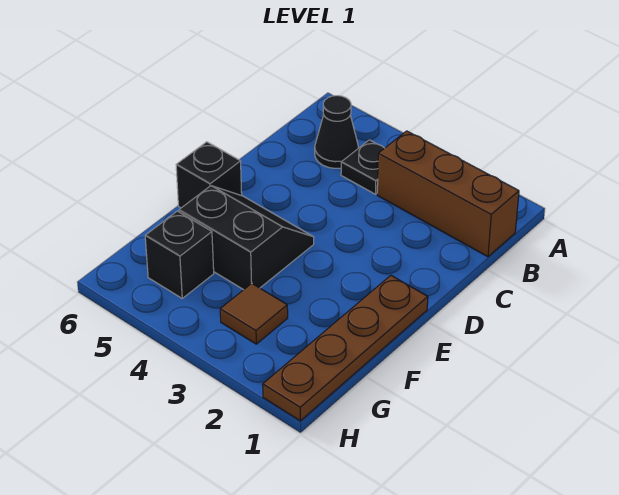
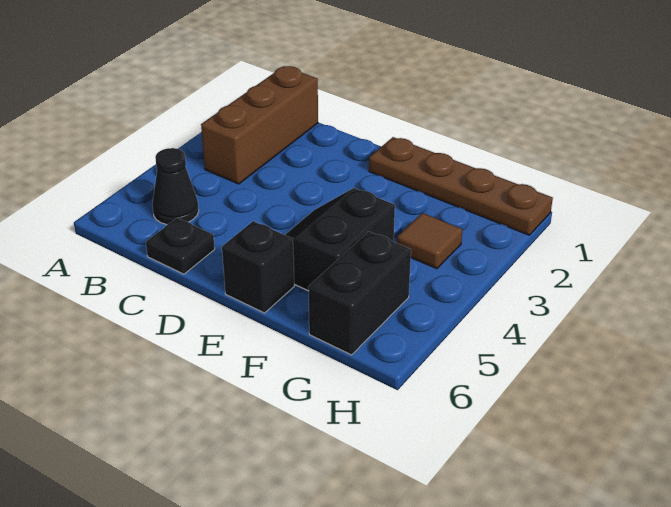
black plate B4 level 1 -> black plate C6 level 1
black brick G5 level 1 -> black brick G5:G6 level 1

